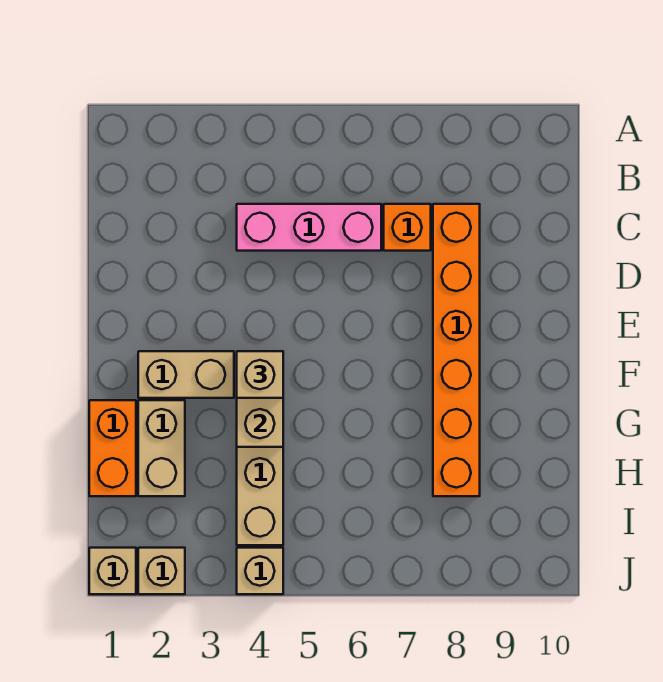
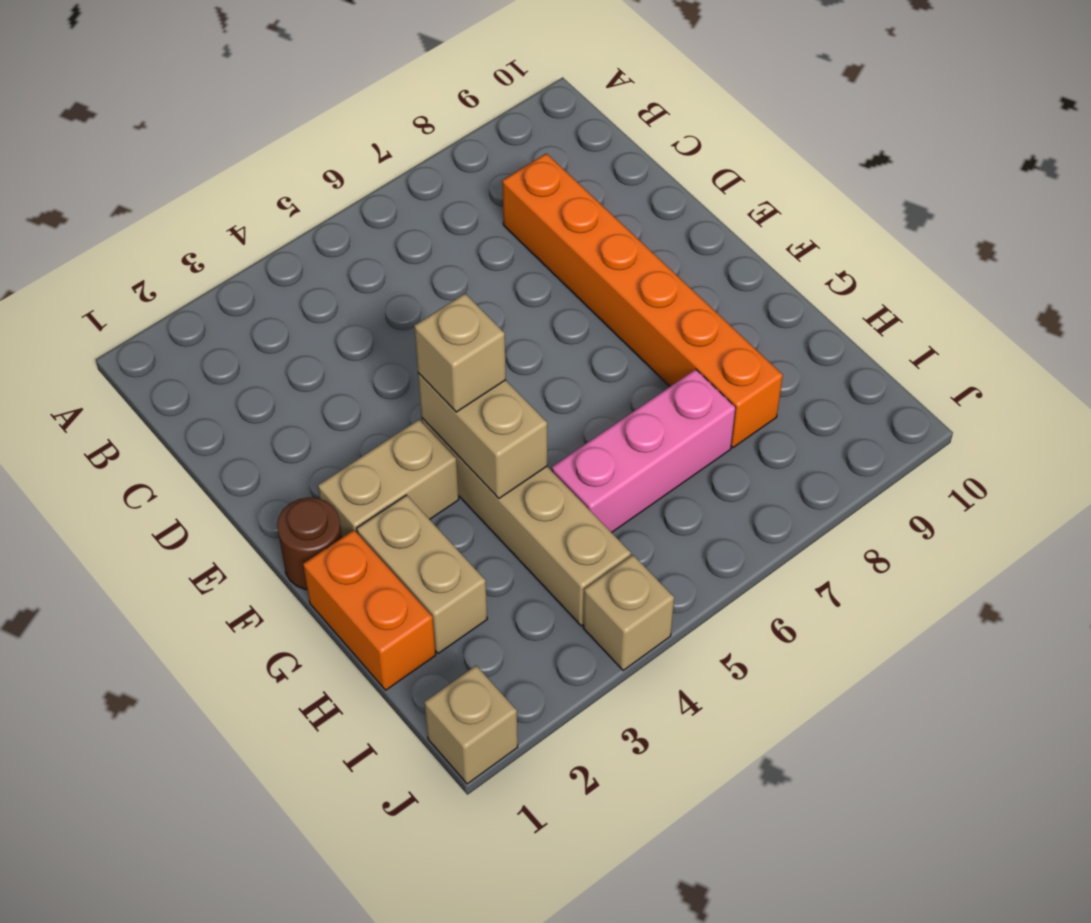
pink brick C4:C6 level 1 -> pink brick H5:H7 level 1
orange brick C7 level 1 -> none
none -> brown round brick F1 level 1
tan brick J2 level 1 -> none

